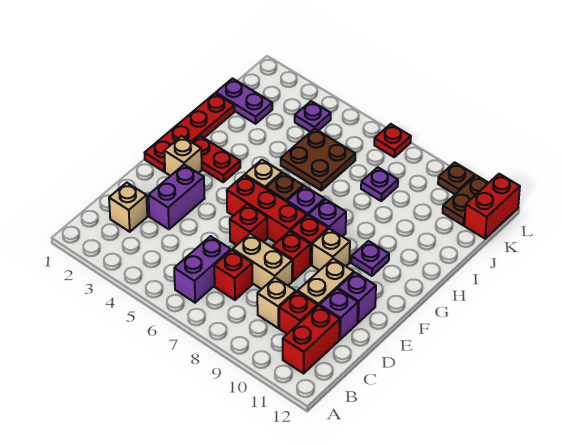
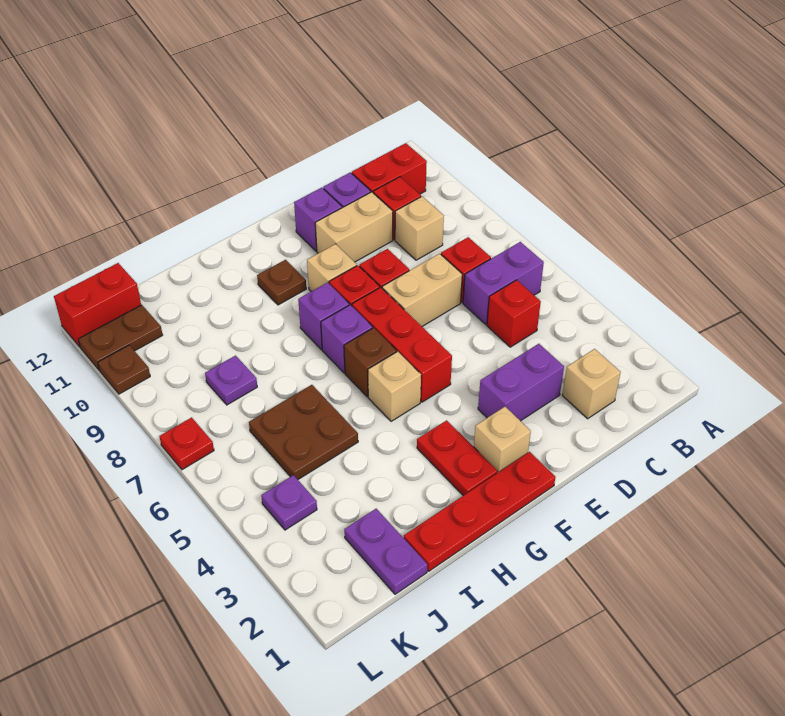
tan brick D7:D8 level 1 -> tan brick D7:E7 level 1
red brick E6 level 1 -> red brick C5 level 1
purple plate G10 level 1 -> brown plate G10 level 1

